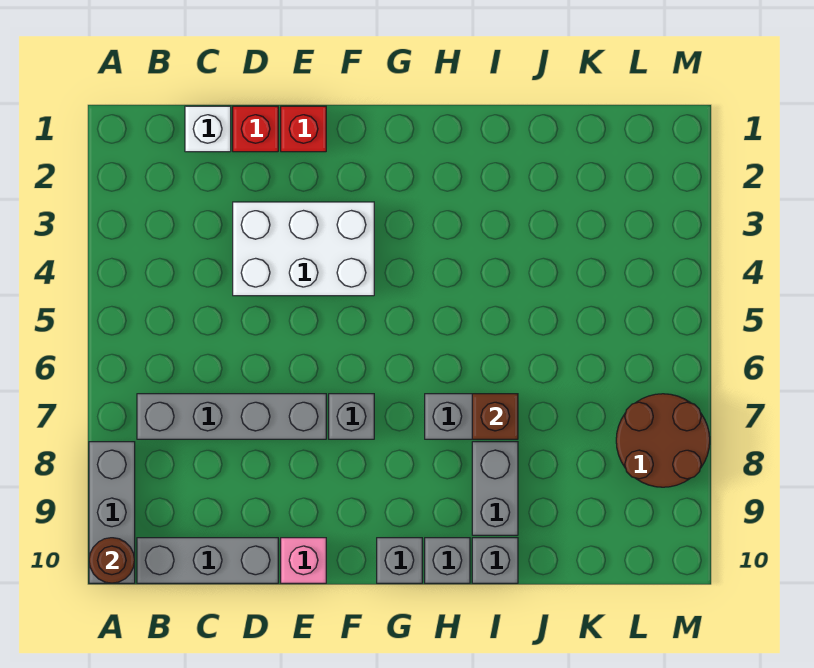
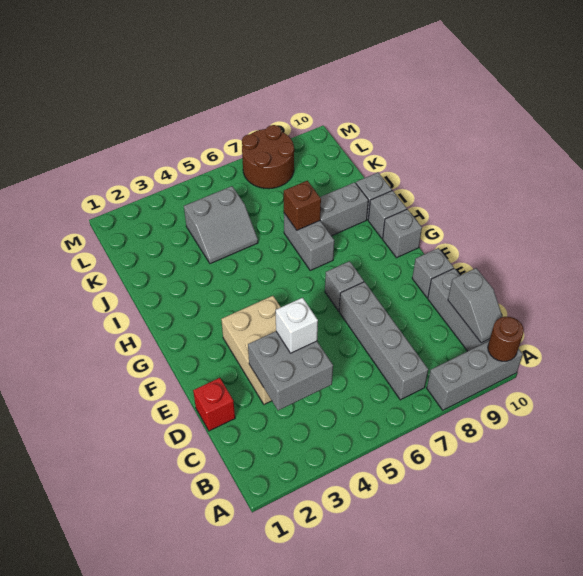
none -> grey slope B10:C10 level 2 top C
white brick C1 level 1 -> white brick D4 level 3
none -> grey brick C3:D4 level 2
white brick D3:F4 level 1 -> tan brick D3:F4 level 1
red brick E1 level 1 -> none
pink brick E10 level 1 -> grey brick E10 level 1
none -> grey slope J4:K5 level 1 top K

